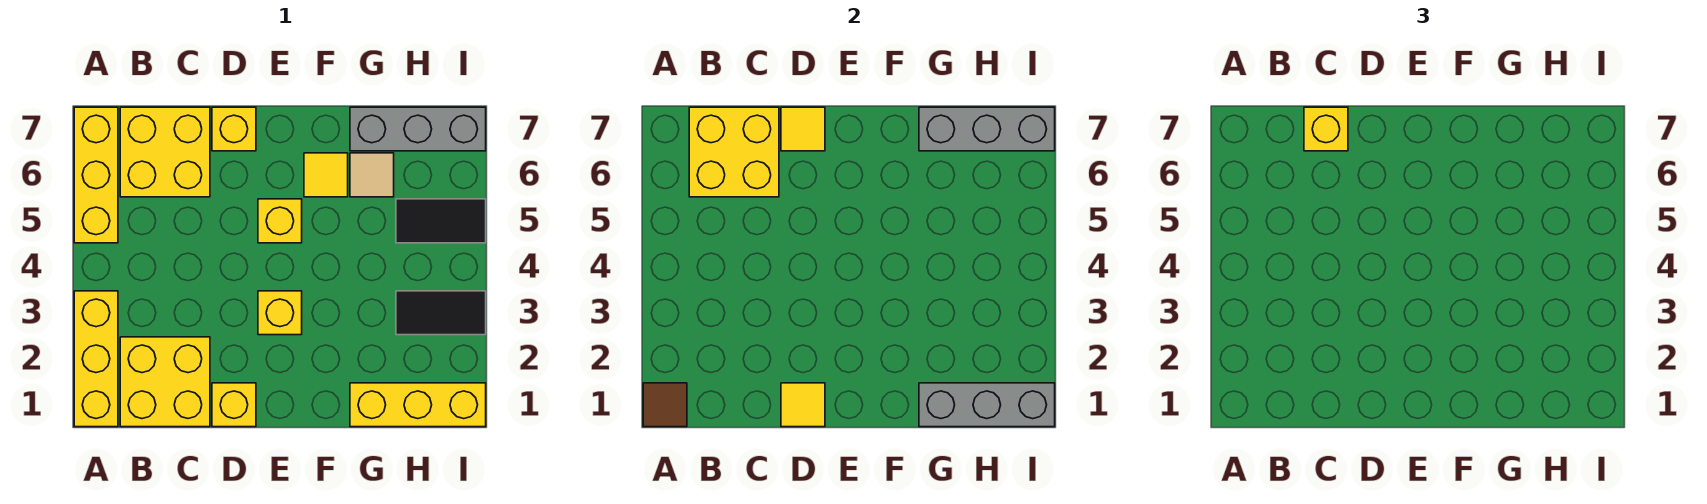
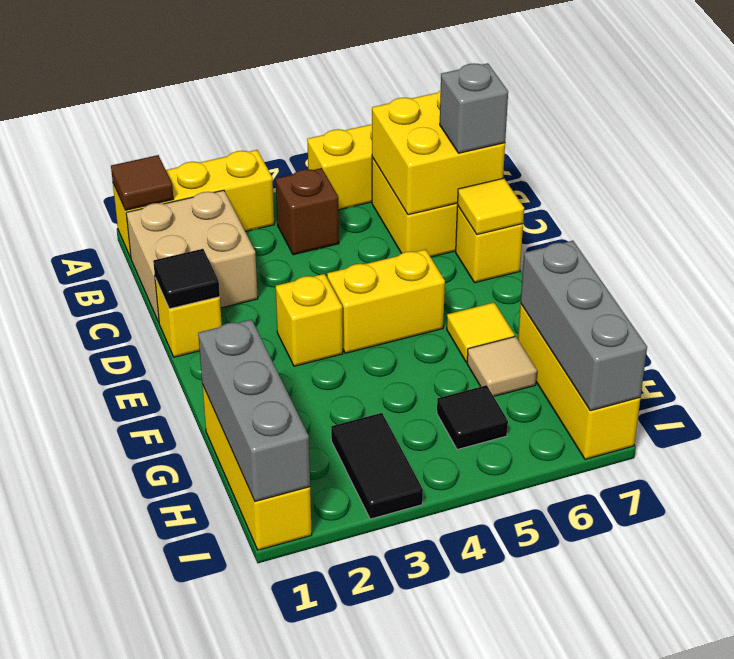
yellow brick B1:C2 level 1 -> tan brick B1:C2 level 1
none -> brown brick B4 level 1
yellow brick C7 level 3 -> grey brick C7 level 3
yellow tile D1 level 2 -> black tile D1 level 2
yellow brick E5 level 1 -> yellow brick E4:E5 level 1
grey brick G7:I7 level 1 -> yellow brick G7:I7 level 1
black tile H5:I5 level 1 -> black tile H5 level 1

